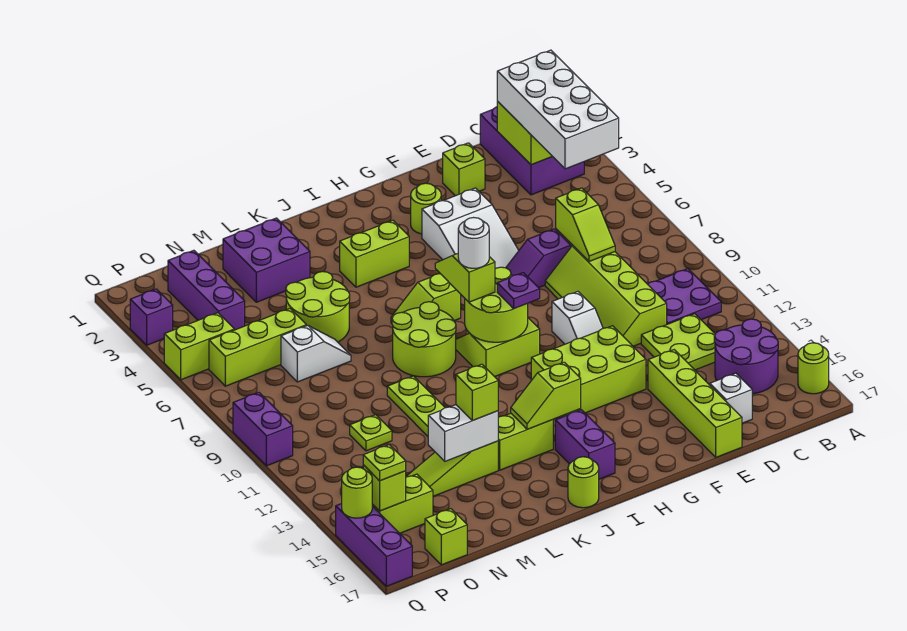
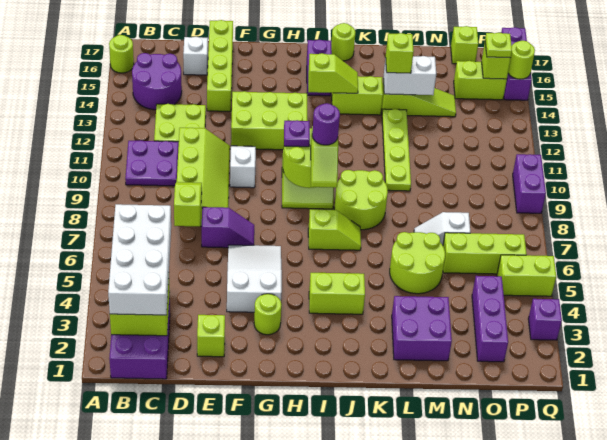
white round brick I9 level 4 -> purple round brick I9 level 4
lime plate N11 level 1 -> none

